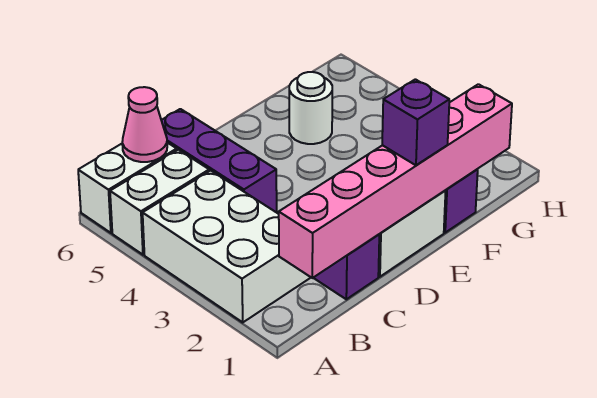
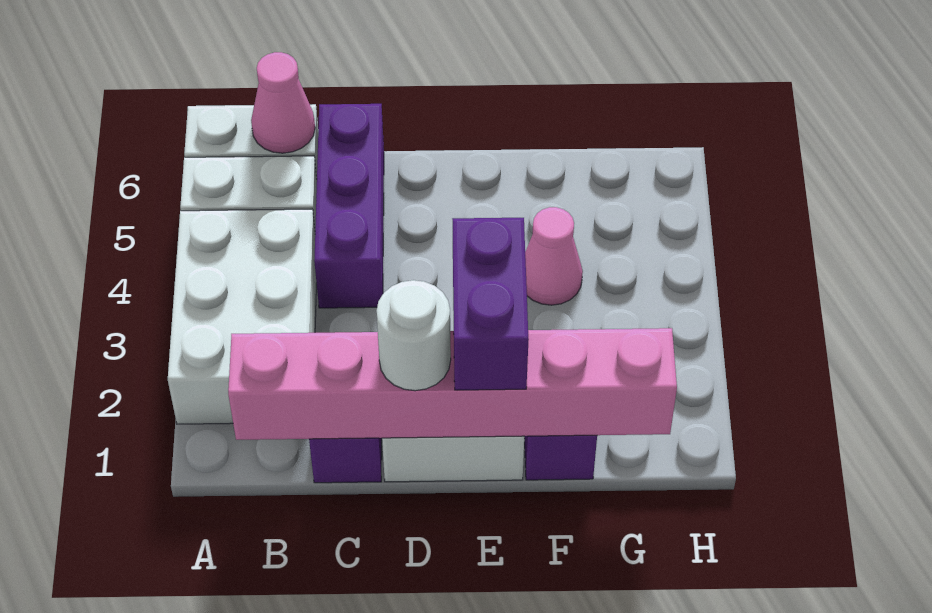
purple brick E1 level 3 -> purple brick E1:E2 level 3
none -> pink cone F4 level 1
white round brick F5 level 1 -> white round brick D1 level 3

